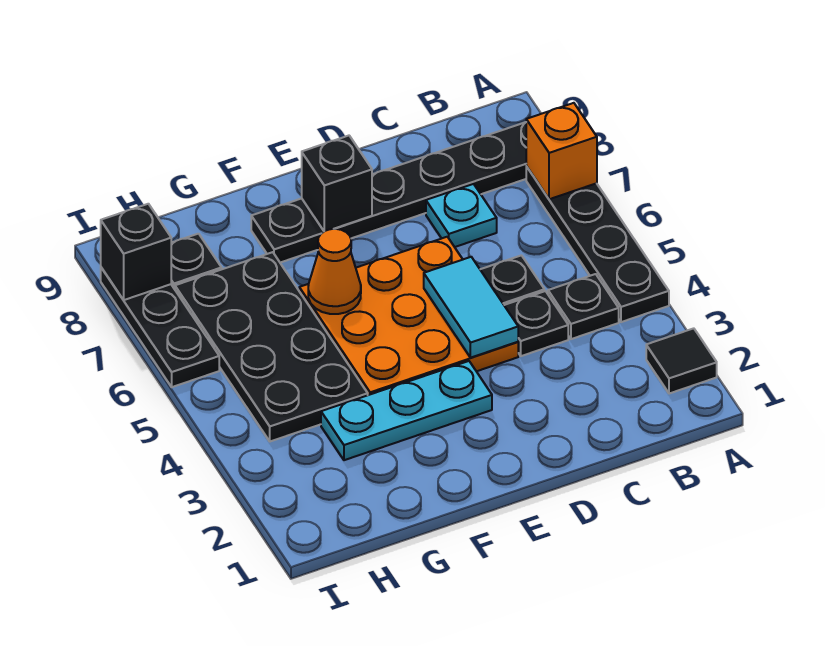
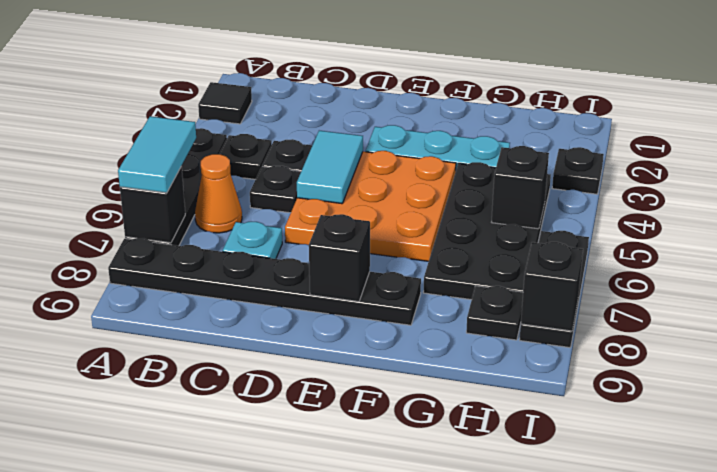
none -> cyan tile A6:A7 level 3
orange brick A7 level 2 -> black brick A7 level 2
orange cone F6 level 2 -> orange cone B6 level 1
none -> black brick H5 level 2
none -> black plate I3 level 1

